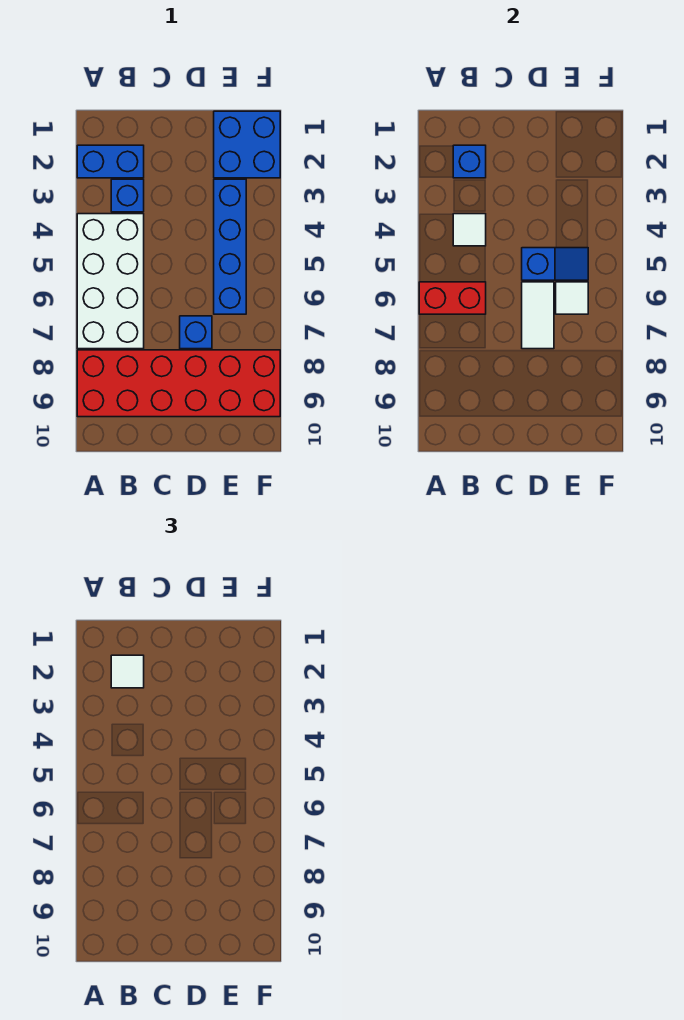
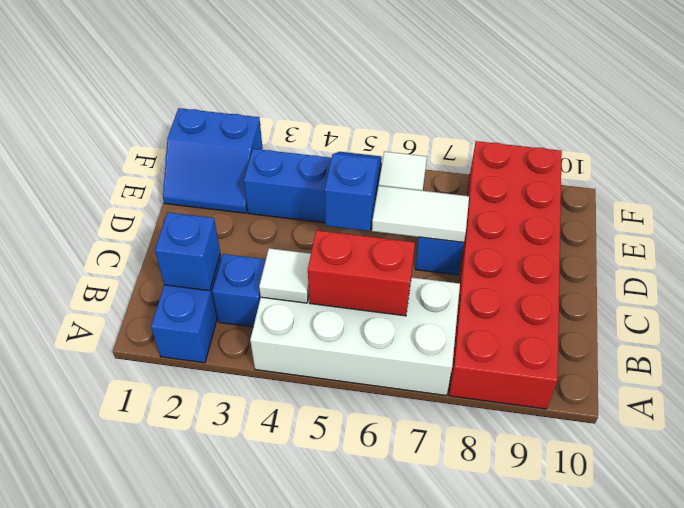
red brick A6:B6 level 2 -> red brick B5:B6 level 2
white tile B2 level 3 -> none
blue brick E1:F2 level 1 -> blue slope E1:F2 level 1 top F

